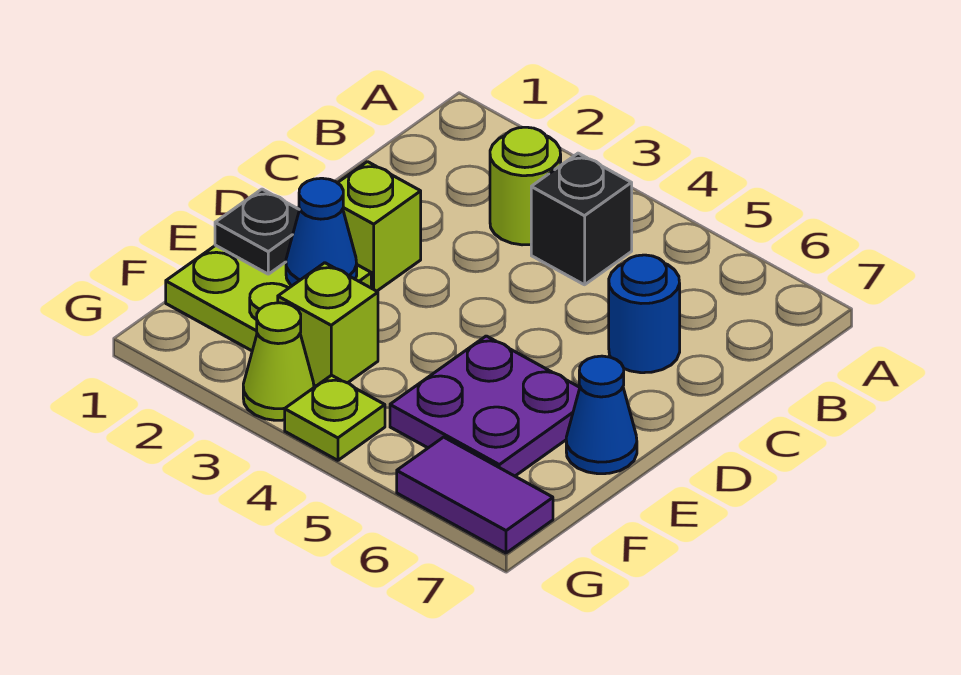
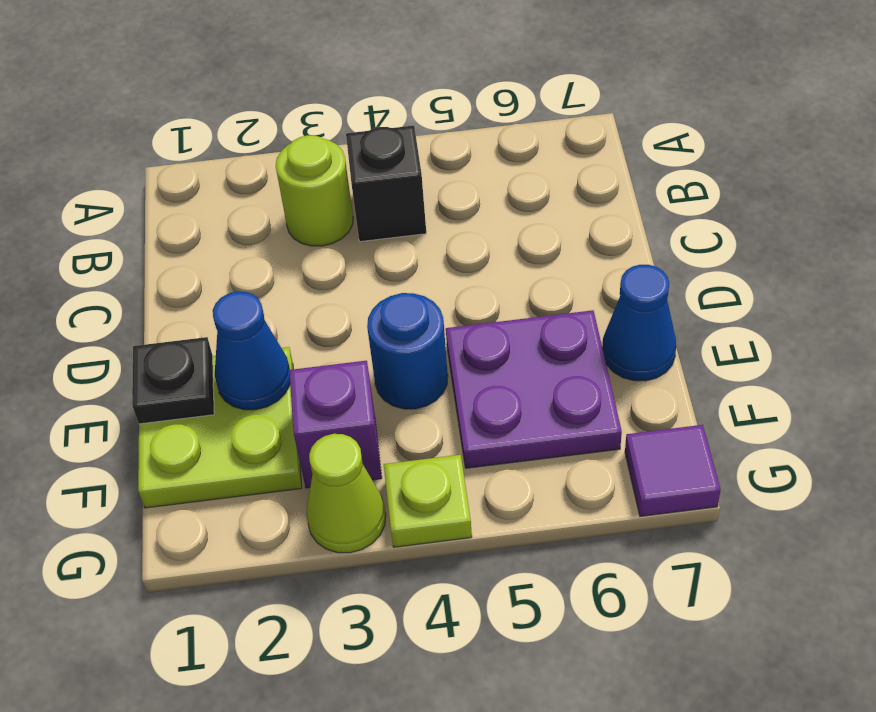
blue round brick C6 level 1 -> blue round brick E4 level 1
lime brick D2 level 1 -> none
lime brick F3 level 1 -> purple brick F3 level 1
purple tile G6:G7 level 1 -> purple tile G7 level 1

